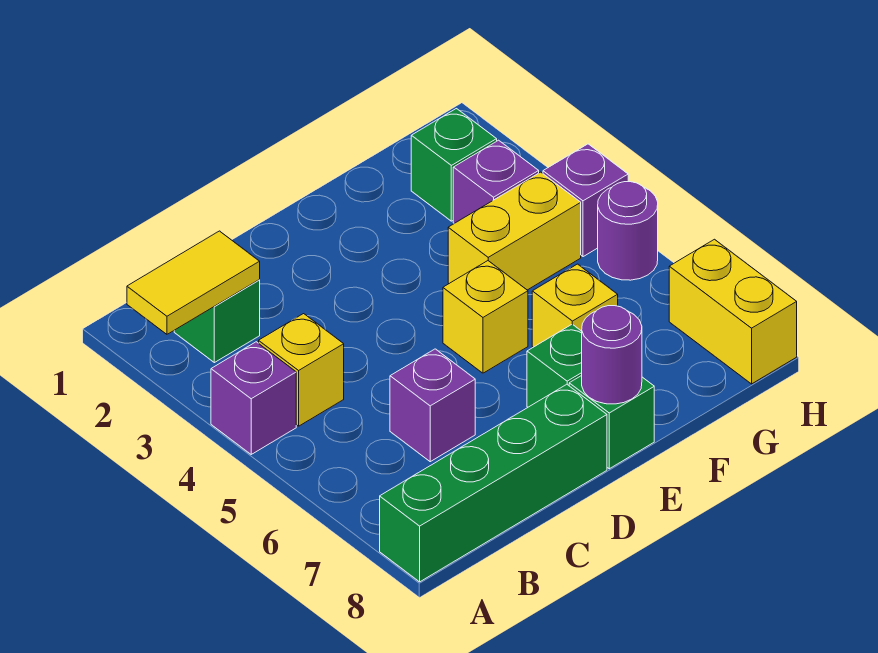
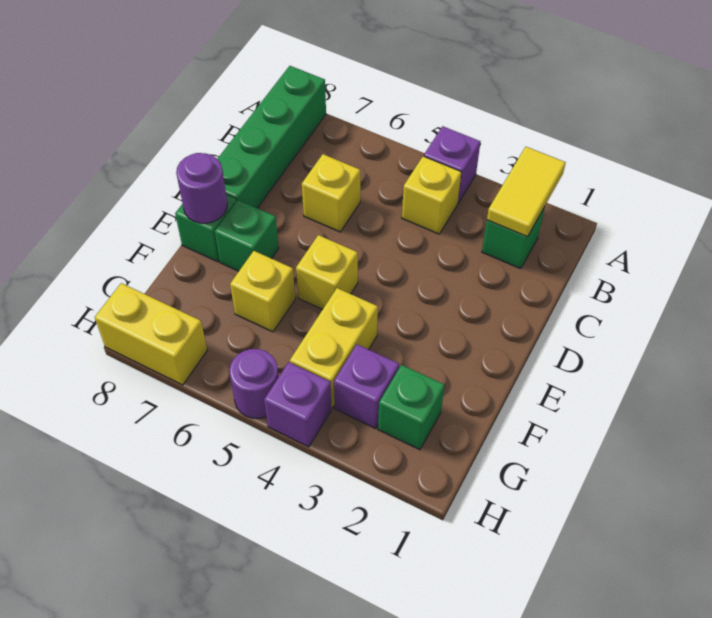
purple brick C6 level 1 -> yellow brick C6 level 1

